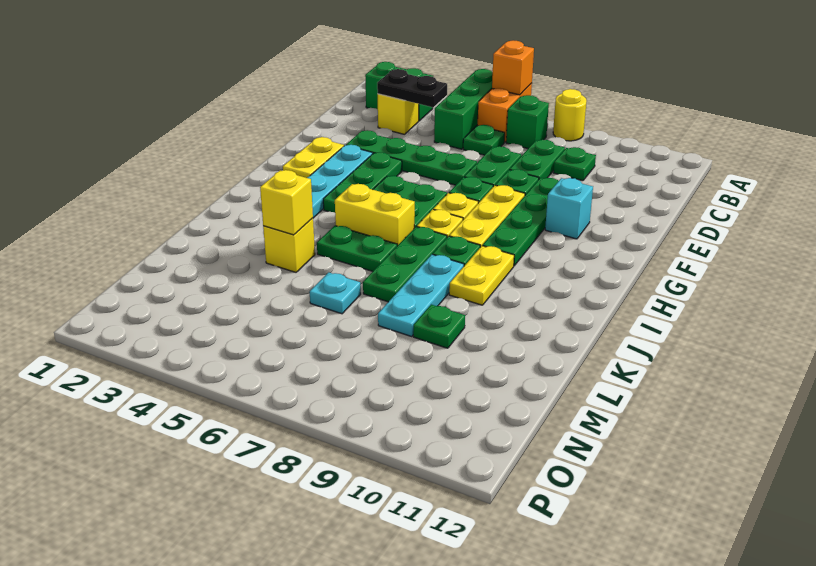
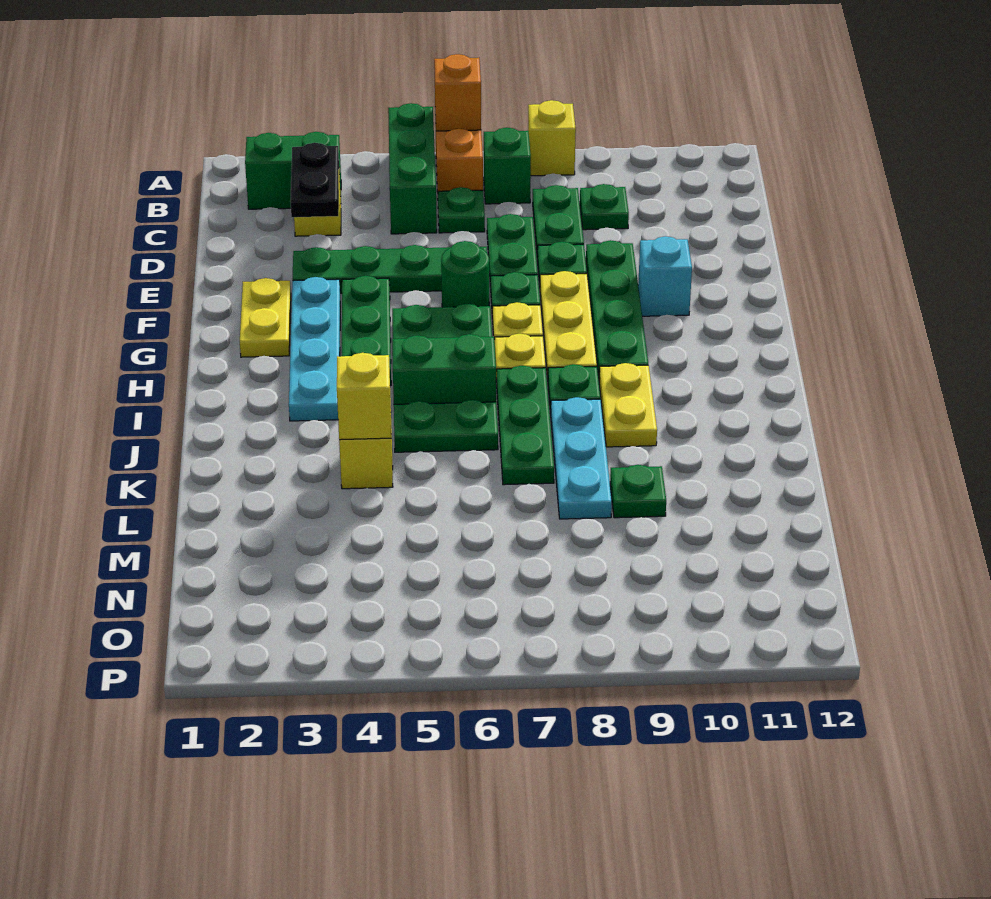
yellow round brick A8 level 1 -> yellow brick A8 level 1
black plate C3:C4 level 2 -> black plate C3:D3 level 2
none -> green round brick F6 level 1
yellow brick I5:I6 level 1 -> green brick I5:I6 level 1
cyan plate L6 level 1 -> none

